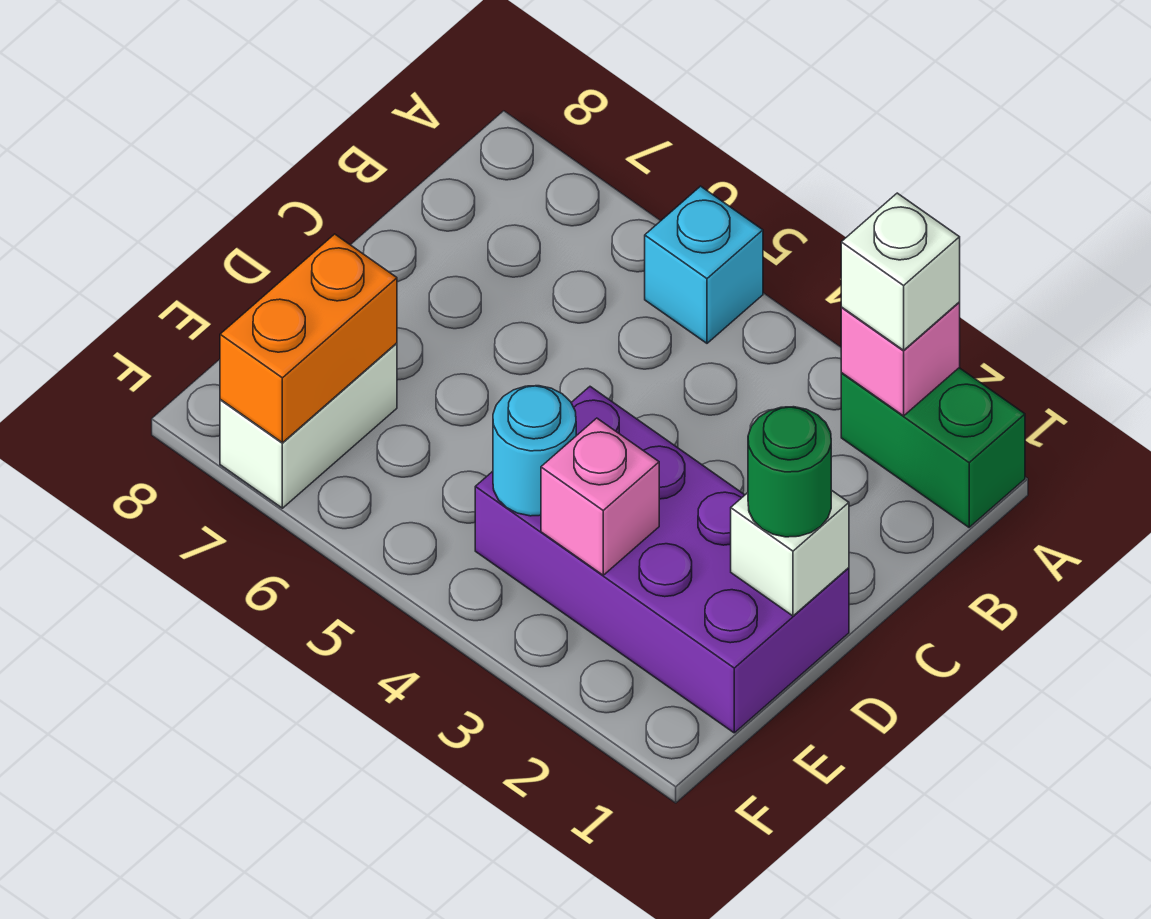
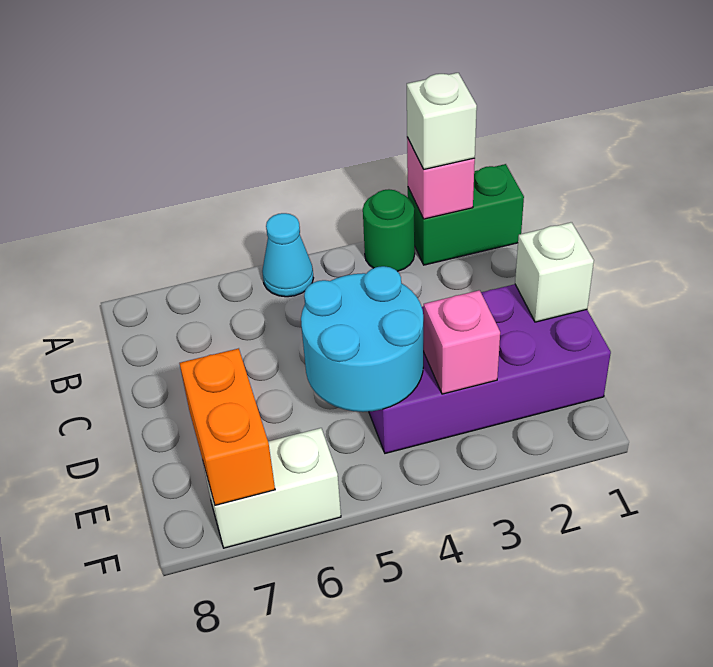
cyan brick A5 level 1 -> cyan cone A5 level 1
green round brick D1 level 3 -> green round brick A3 level 1
cyan round brick E4 level 2 -> cyan round brick D4:E5 level 2
white brick E7:F7 level 1 -> white brick F6:F7 level 1

